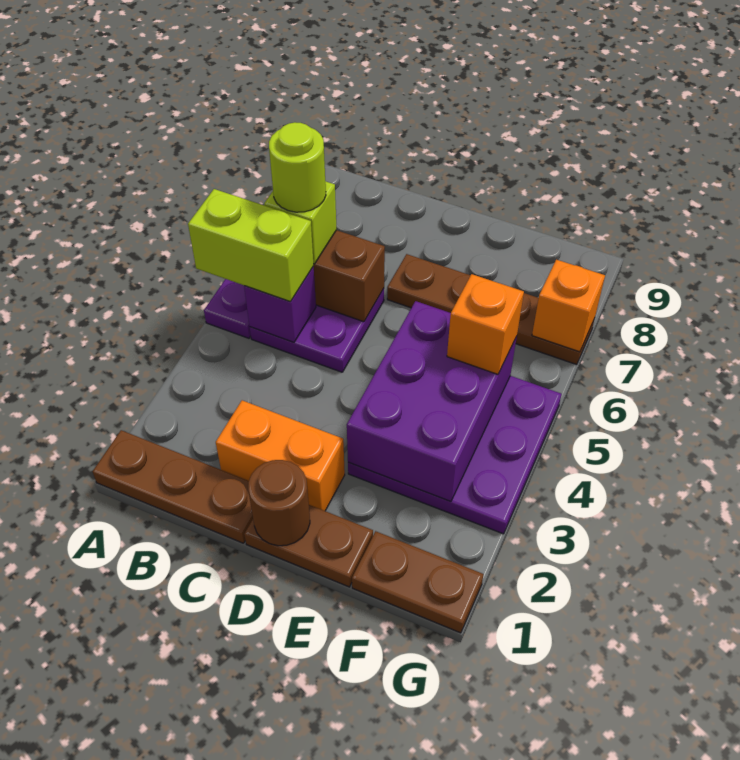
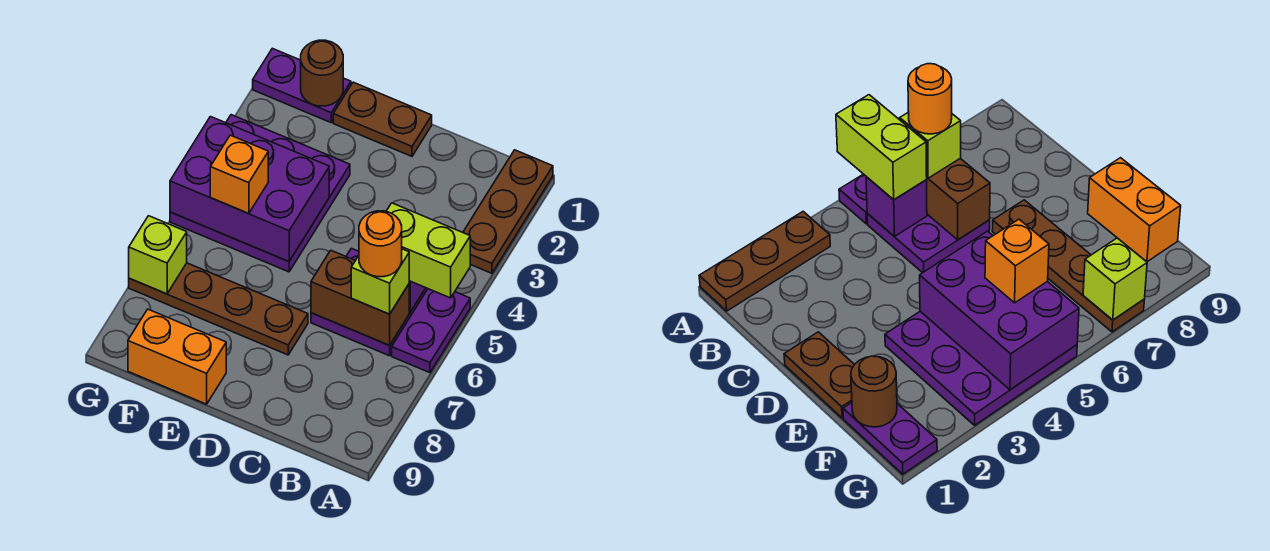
brown plate A1:C1 level 1 -> brown plate A1:A3 level 1
lime round brick B6 level 4 -> orange round brick B6 level 4
orange brick C2:D2 level 1 -> orange brick E9:F9 level 1
brown round brick D1 level 2 -> brown round brick F1 level 2
purple brick E3:F5 level 2 -> purple brick E4:G5 level 2
brown plate F1:G1 level 1 -> purple plate F1:G1 level 1
orange brick G7 level 2 -> lime brick G7 level 2

